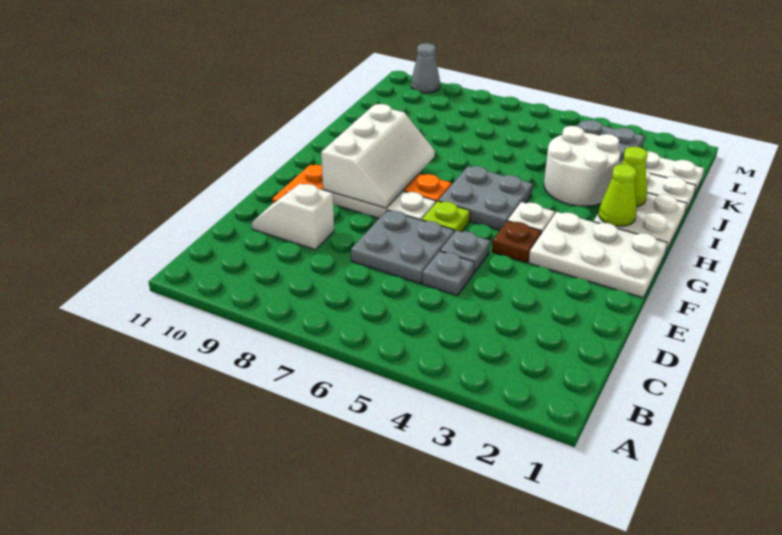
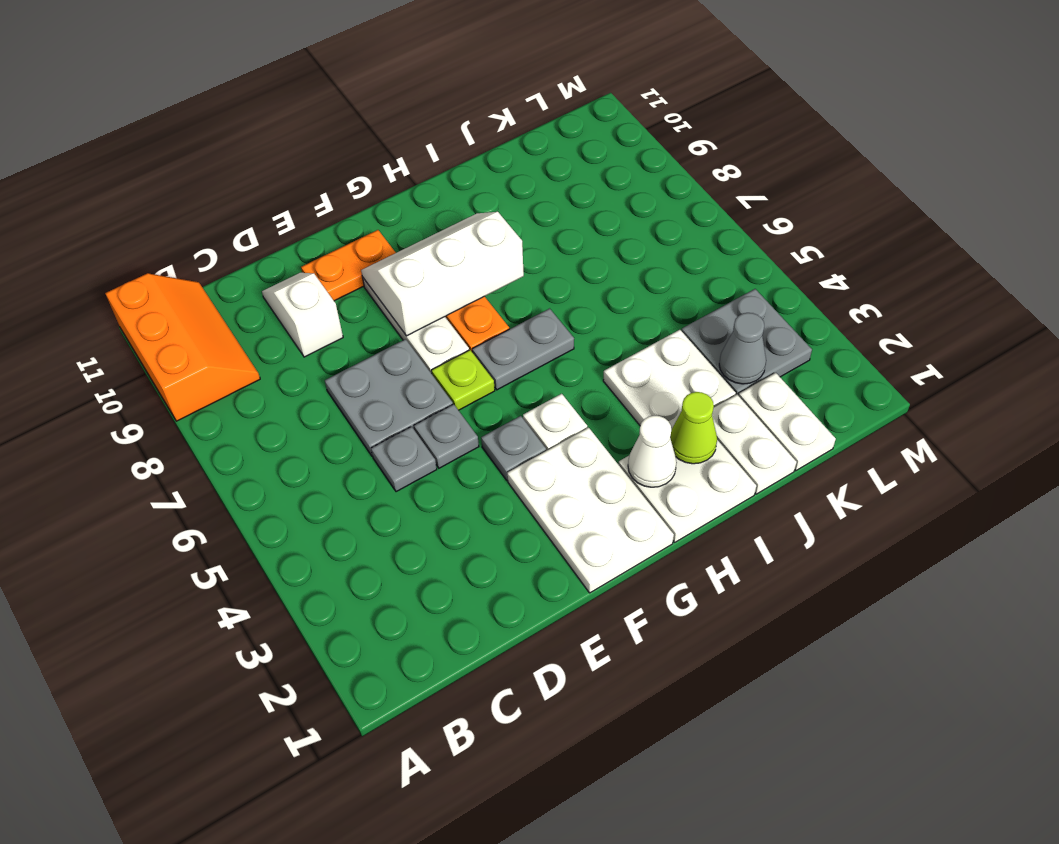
none -> orange slope A9:B11 level 1 top A
brown plate F4 level 1 -> grey plate F4 level 1
white slope F8:H9 level 2 top 9 -> white slope F8:H9 level 2 top 8
grey plate G5:H6 level 1 -> grey plate G6:H6 level 1
lime cone H2 level 2 -> white cone H2 level 2
white round brick I3:J4 level 1 -> white plate I3:J4 level 1
grey cone M10 level 1 -> grey cone K3 level 2

